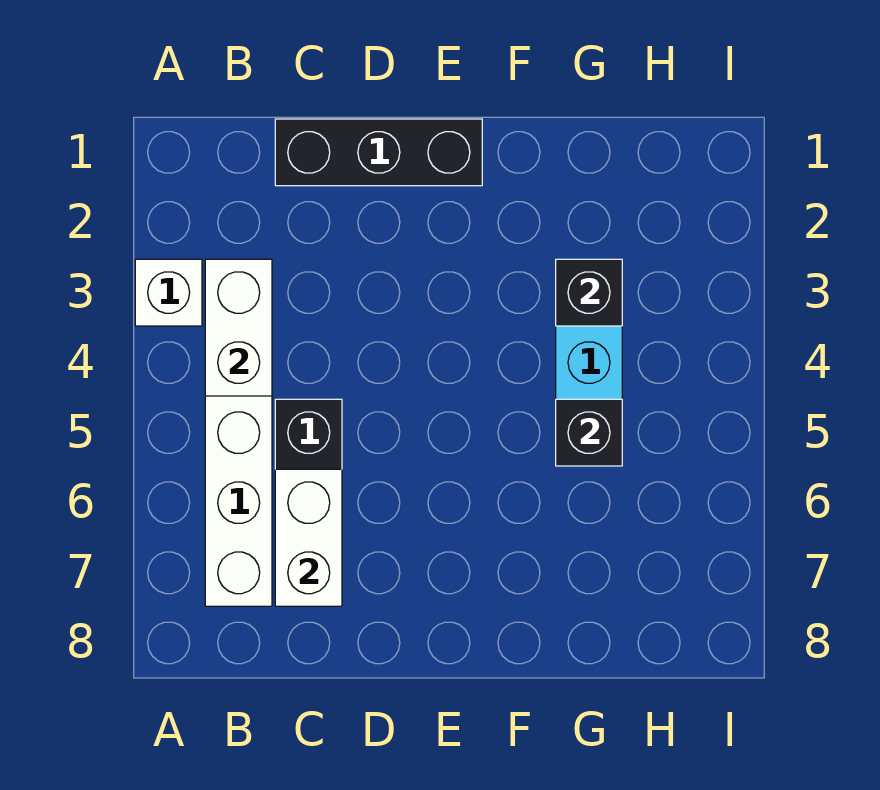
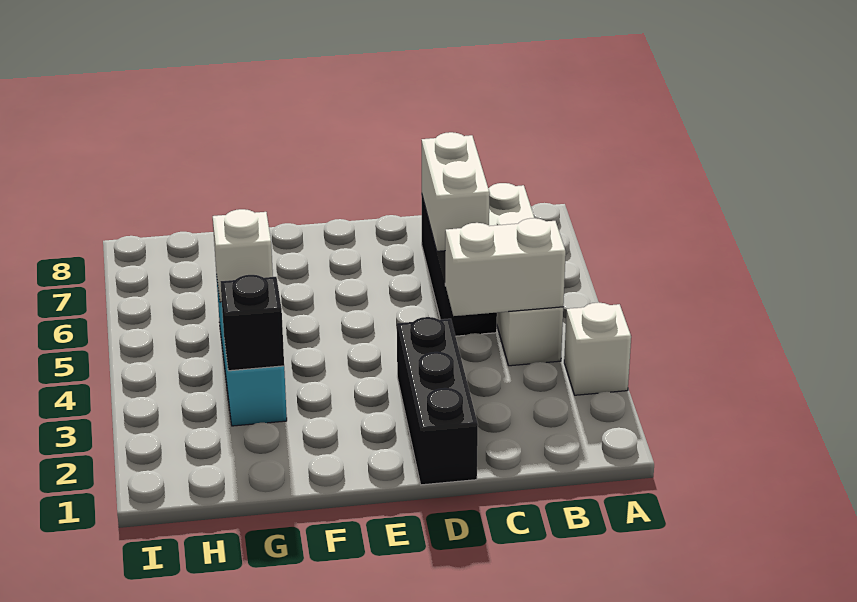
white brick B3:B4 level 2 -> white brick B4:C4 level 2
black brick C1:E1 level 1 -> black brick D1:D3 level 1
black brick G5 level 2 -> white brick G5 level 2

